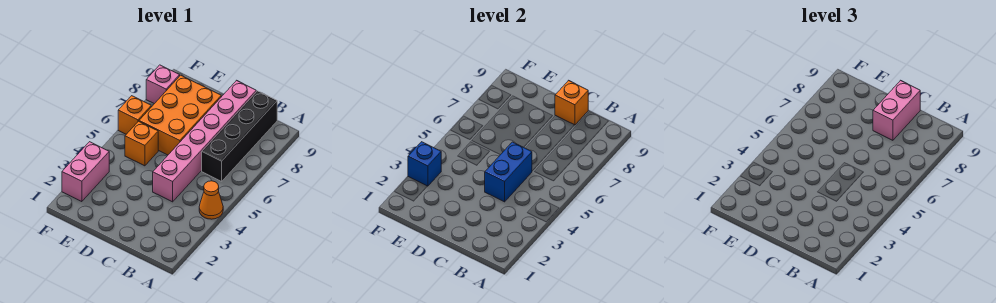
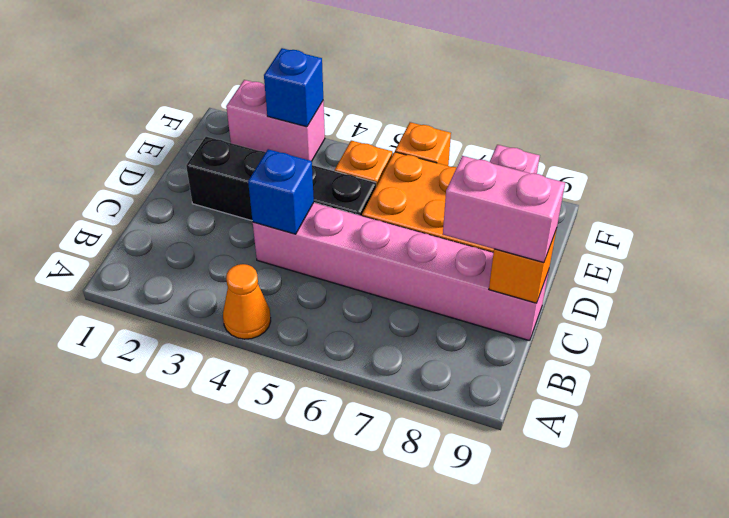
black brick B6:B9 level 1 -> black brick D2:D5 level 1
blue brick C4:C5 level 2 -> blue brick C4 level 2

